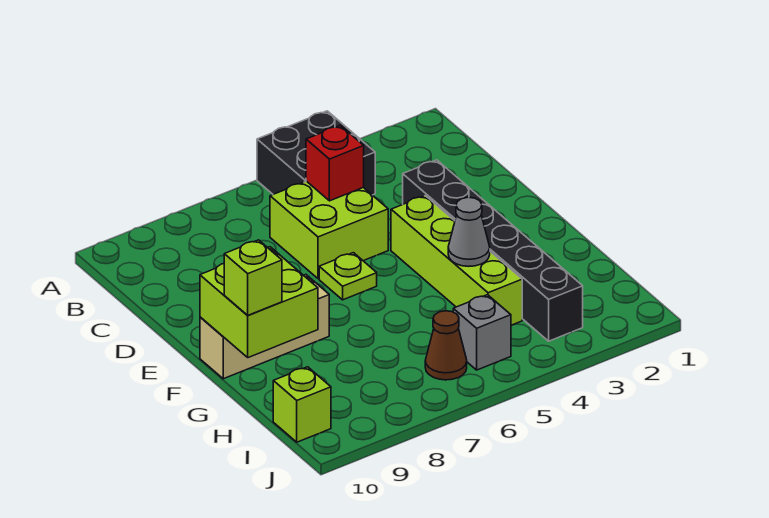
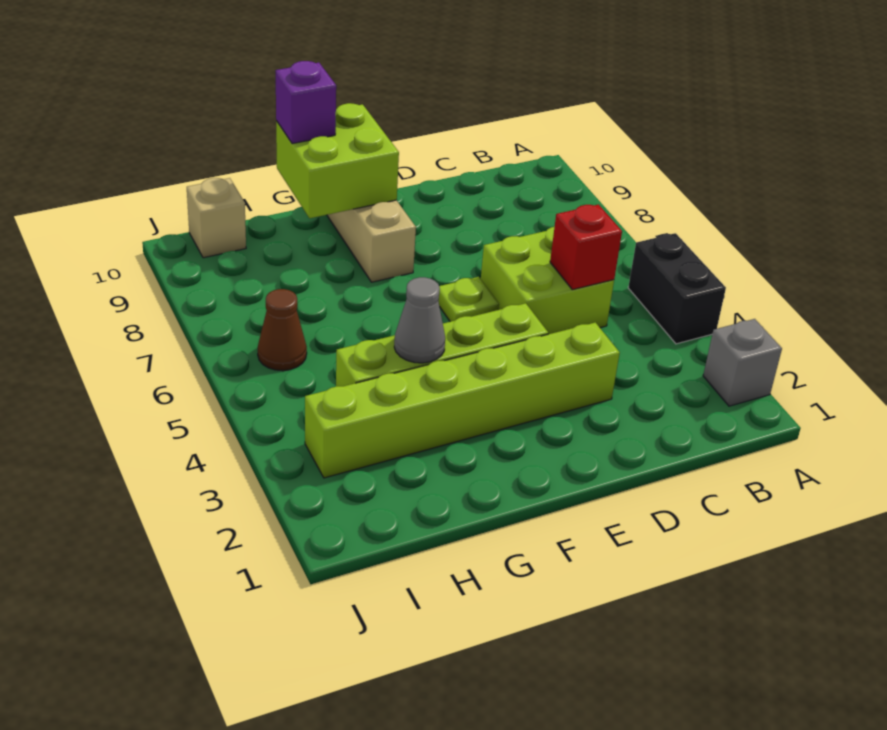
black brick A4:B5 level 1 -> black brick A4:A5 level 1
black brick D3:I3 level 1 -> lime brick D3:I3 level 1
lime brick G10 level 3 -> purple brick G10 level 3
grey brick I5 level 1 -> grey brick A2 level 1
lime brick I10 level 1 -> tan brick I10 level 1

